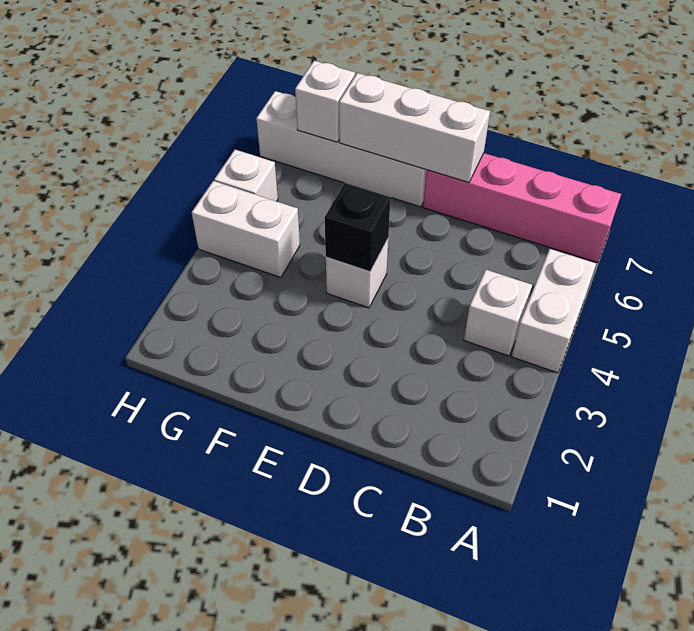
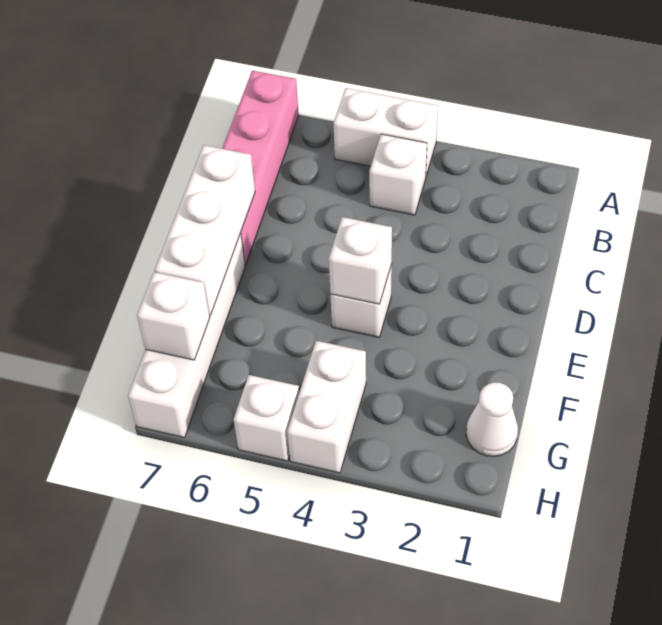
black brick E4 level 2 -> white brick E4 level 2
none -> white cone G1 level 1

